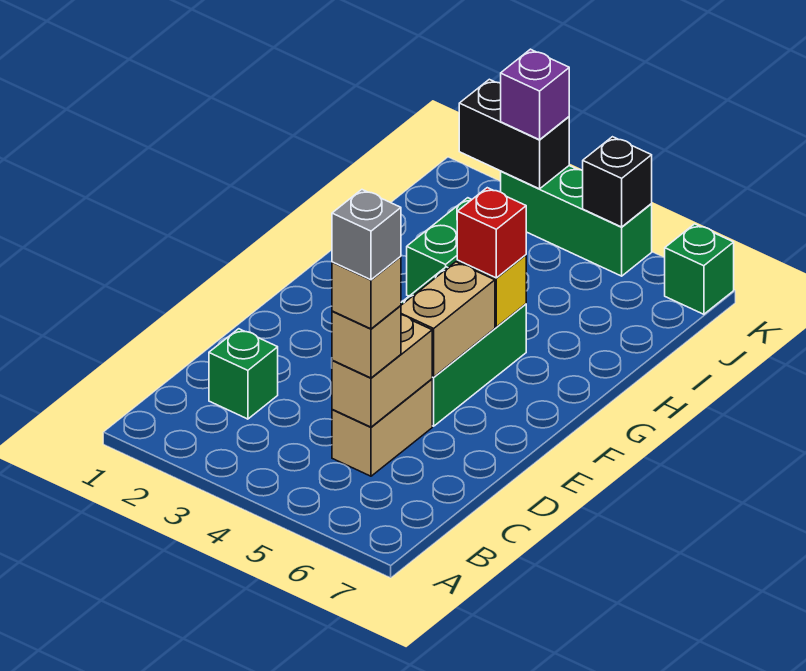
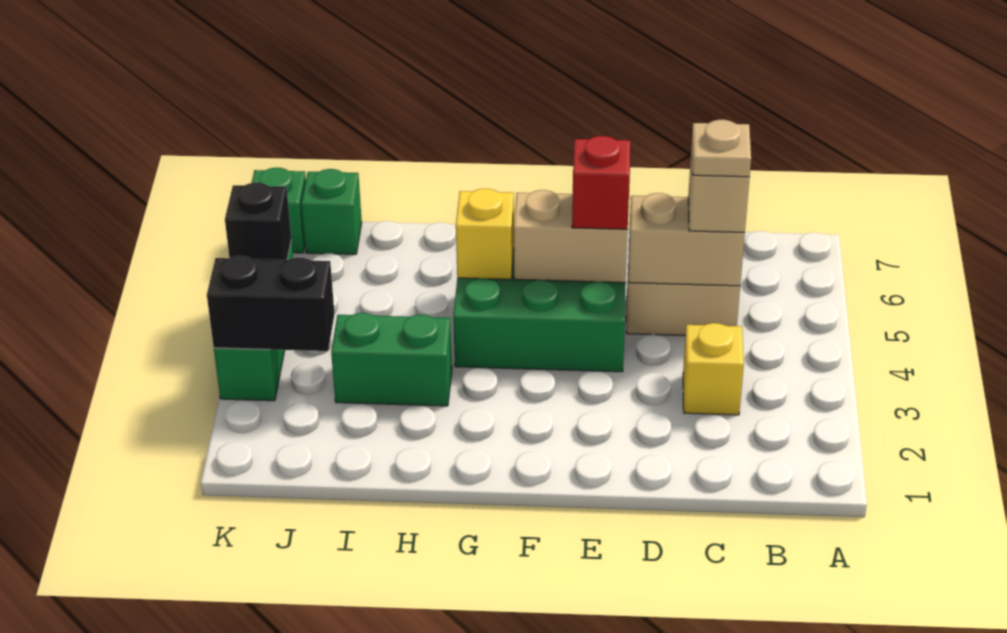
green brick C2 level 1 -> green brick J7 level 1
none -> yellow brick C3 level 1
tan brick C5 level 4 -> tan plate C5 level 4
grey brick C5 level 5 -> none
red brick G5 level 3 -> red brick E5 level 3
black brick K2:K3 level 2 -> black brick J3:K3 level 2
purple brick K3 level 3 -> none

